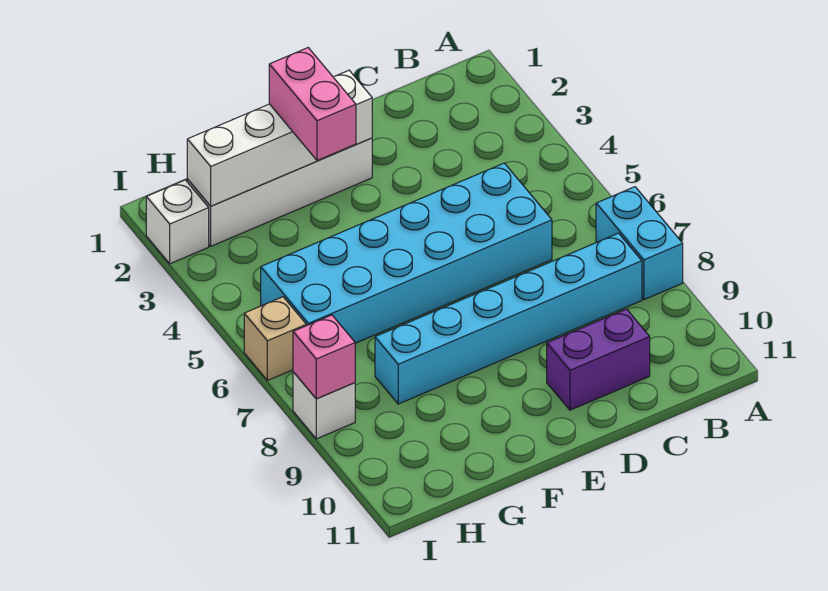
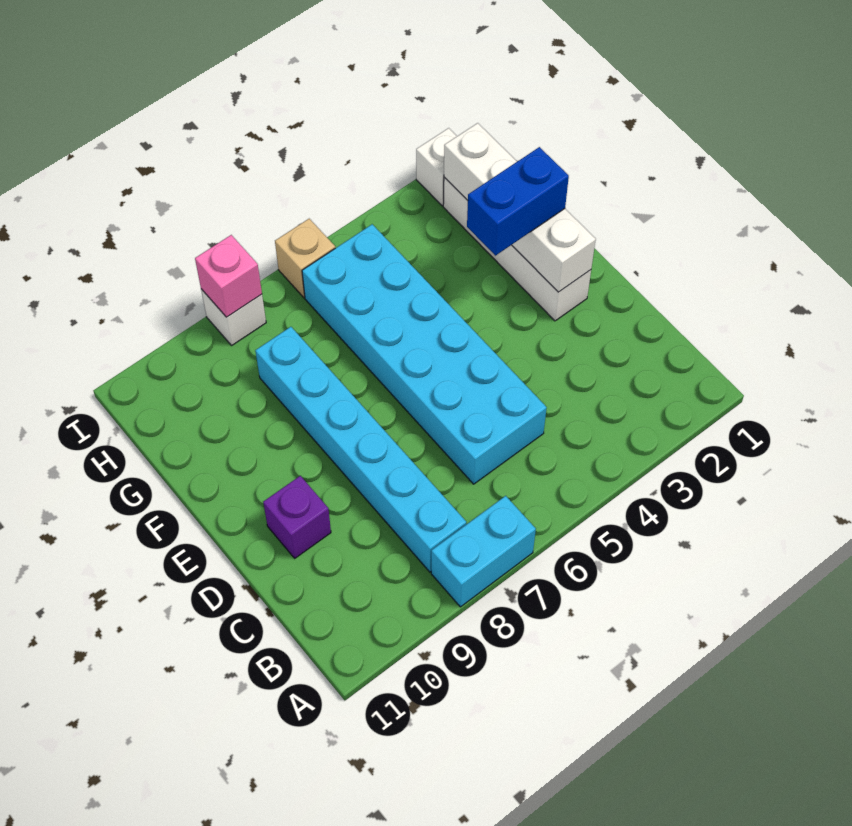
purple brick C10:D10 level 1 -> purple brick D10 level 1
pink brick F2:F3 level 3 -> blue brick F2:F3 level 3

